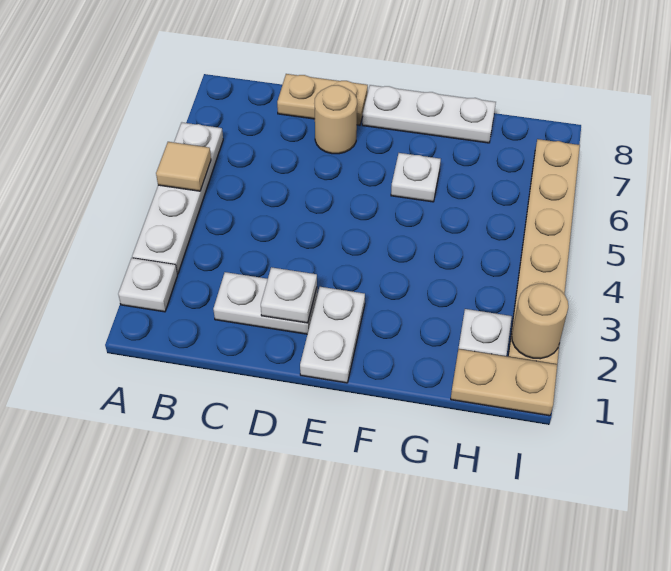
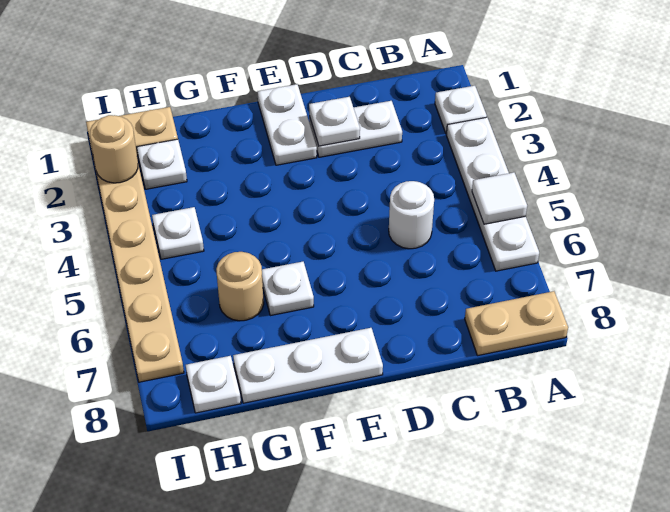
tan tile A5 level 2 -> white tile A5 level 2
none -> white round brick C5 level 1
tan plate C8:D8 level 1 -> tan plate A8:B8 level 1
tan round brick D7 level 1 -> tan round brick G6 level 1
none -> white plate H4 level 1
none -> white plate H8 level 1

